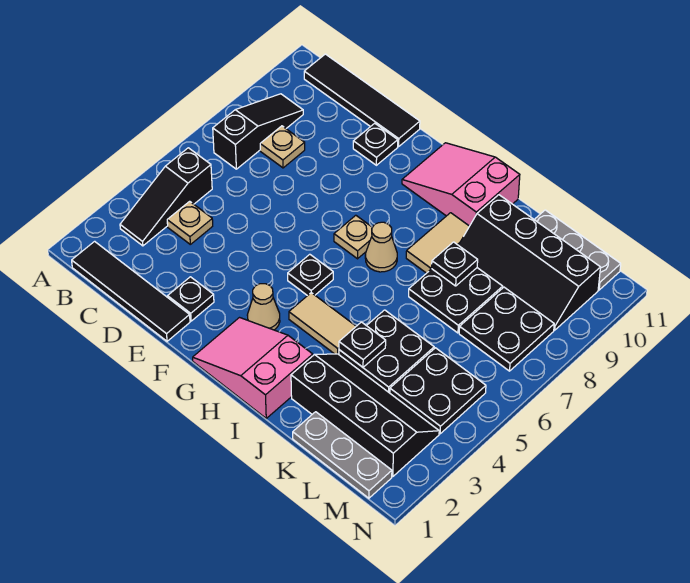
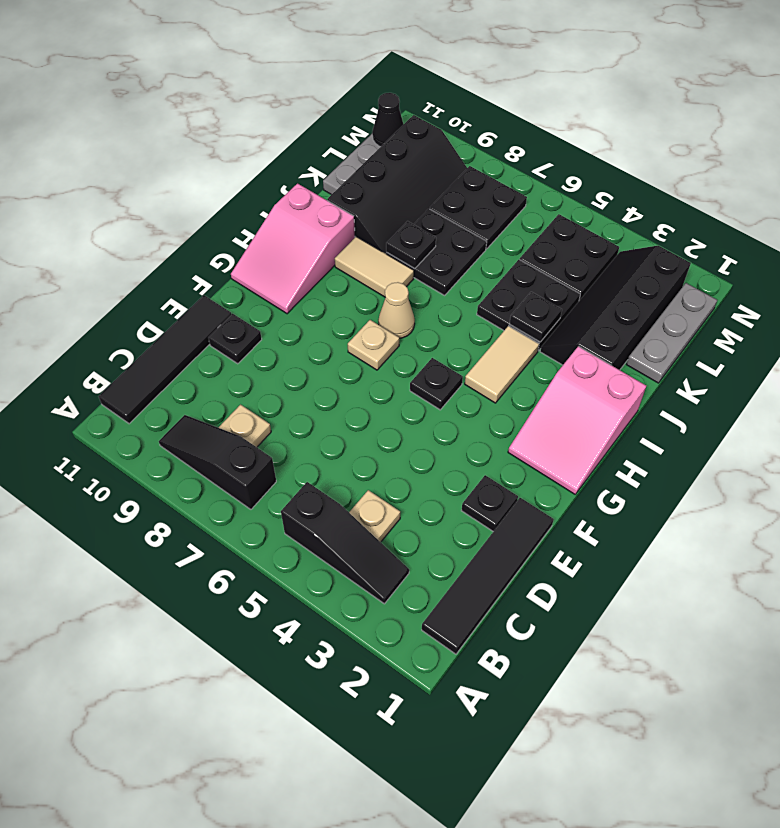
tan cone G3 level 1 -> none
none -> black cone M11 level 2

